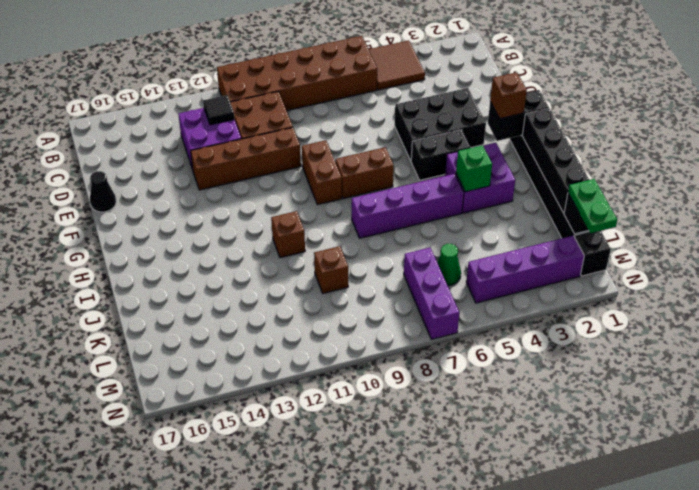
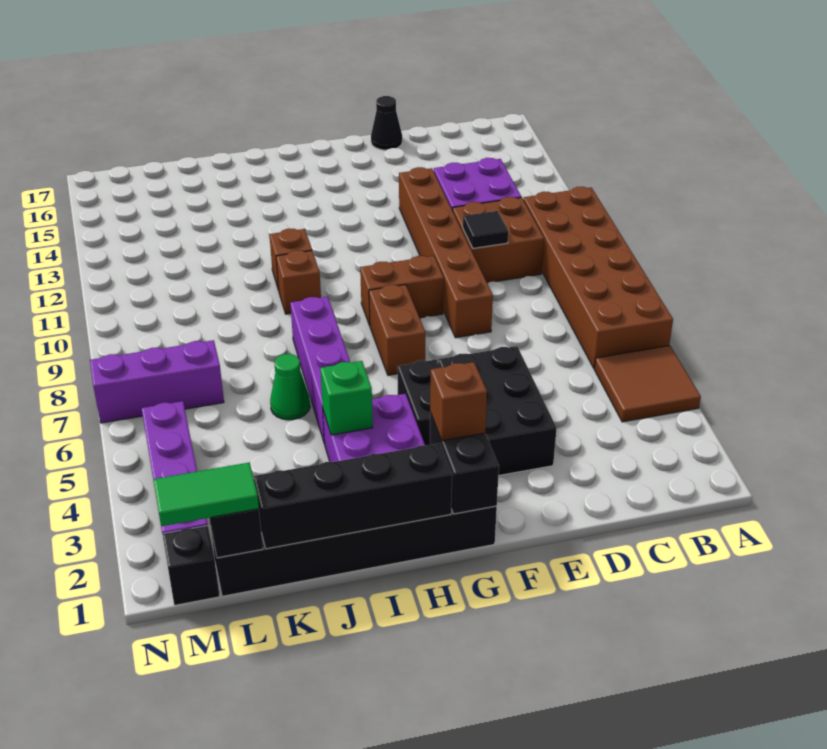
black tile C12 level 2 -> black tile D10 level 2
brown brick E10:E13 level 1 -> brown brick E8:E13 level 1
brown brick K10 level 1 -> brown brick I10 level 1
green plate L1:M1 level 3 -> green tile L1:M1 level 3
green cone L6 level 1 -> green cone J6 level 1

